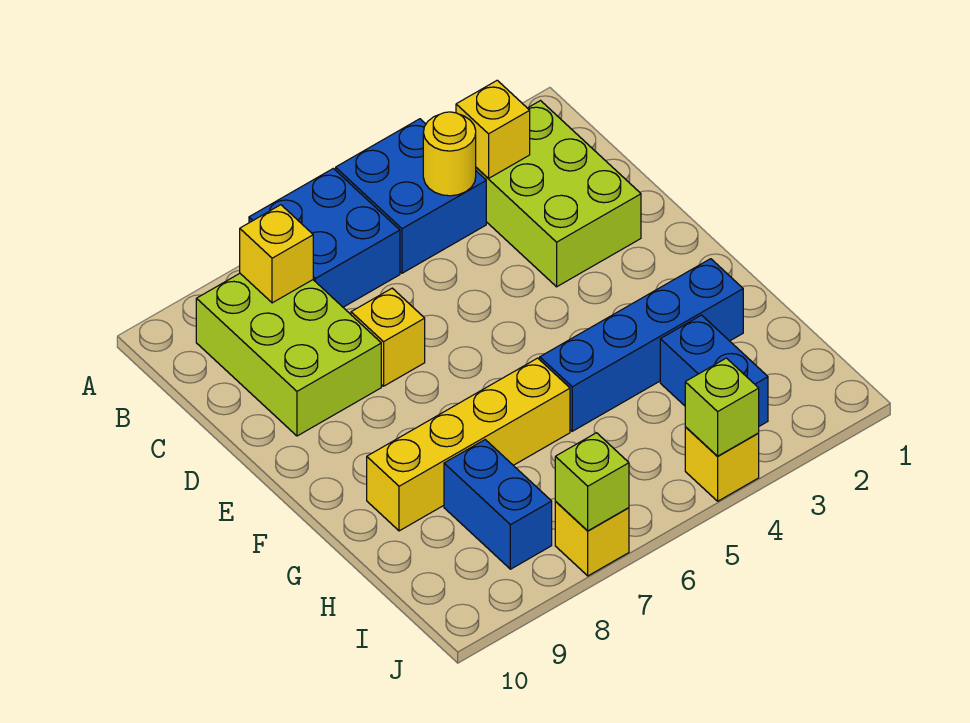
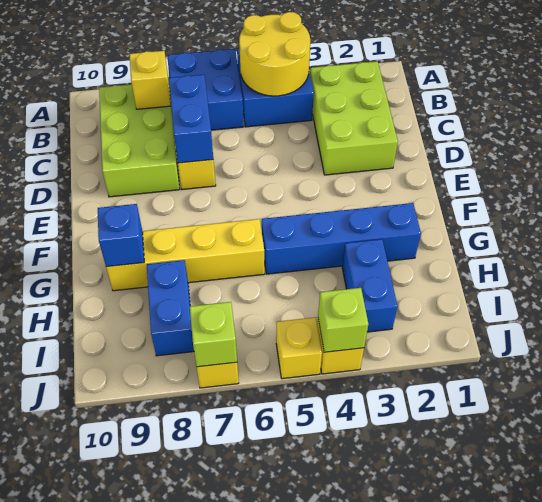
yellow brick B3 level 2 -> yellow brick J5 level 1
yellow round brick B4 level 2 -> yellow round brick A4:B5 level 2
none -> blue brick C7:D7 level 2
none -> blue brick G9 level 2

